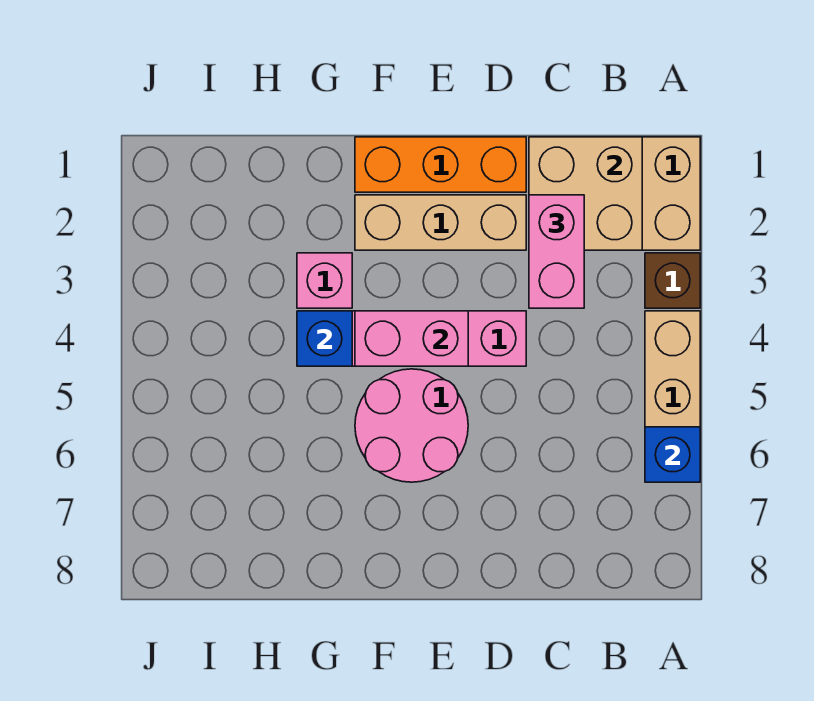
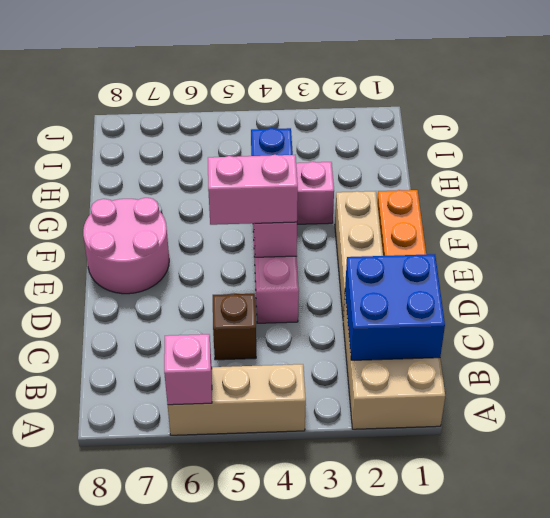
brown brick A3 level 1 -> brown brick C5 level 1
blue brick A6 level 2 -> pink brick A6 level 2
tan brick B1:C2 level 2 -> blue brick B1:C2 level 2
pink brick C2:C3 level 3 -> pink brick E4:E5 level 3
pink round brick E5:F6 level 1 -> pink round brick E7:F8 level 1

